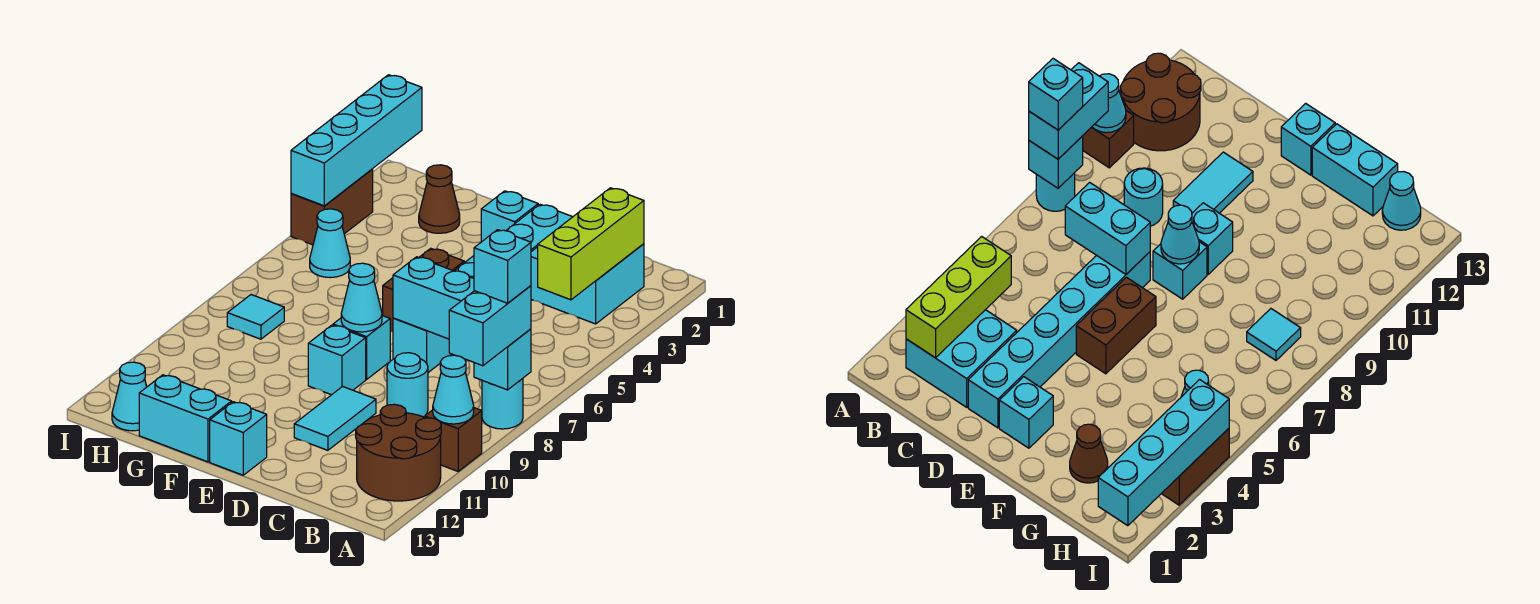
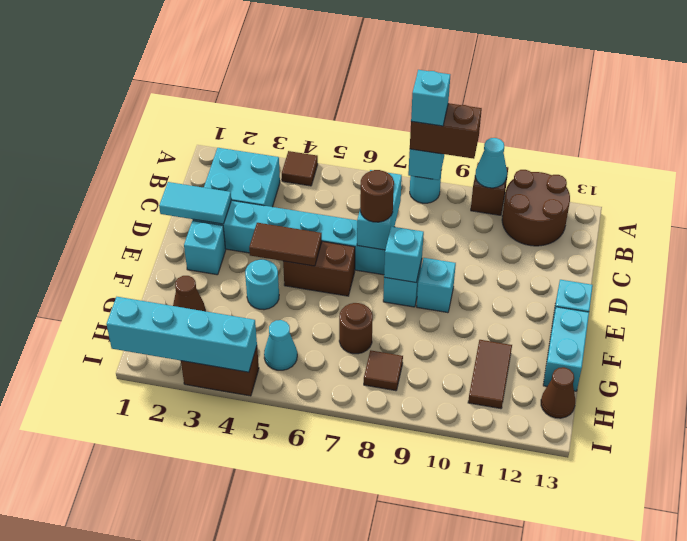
none -> brown tile A4 level 1
cyan brick A8:A9 level 3 -> brown brick A8:A9 level 3
lime brick B2:B4 level 2 -> none
cyan round brick C9 level 1 -> cyan round brick F4 level 1
none -> brown round brick D7 level 3
cyan tile D10:D11 level 1 -> cyan tile D1:D2 level 2
none -> brown tile E4:E5 level 2
cyan cone E8 level 2 -> cyan brick E8 level 2
none -> brown round brick G7 level 1
none -> brown tile G11:H11 level 1
cyan tile H8 level 1 -> brown tile H8 level 1
cyan cone H13 level 1 -> brown cone H13 level 1

